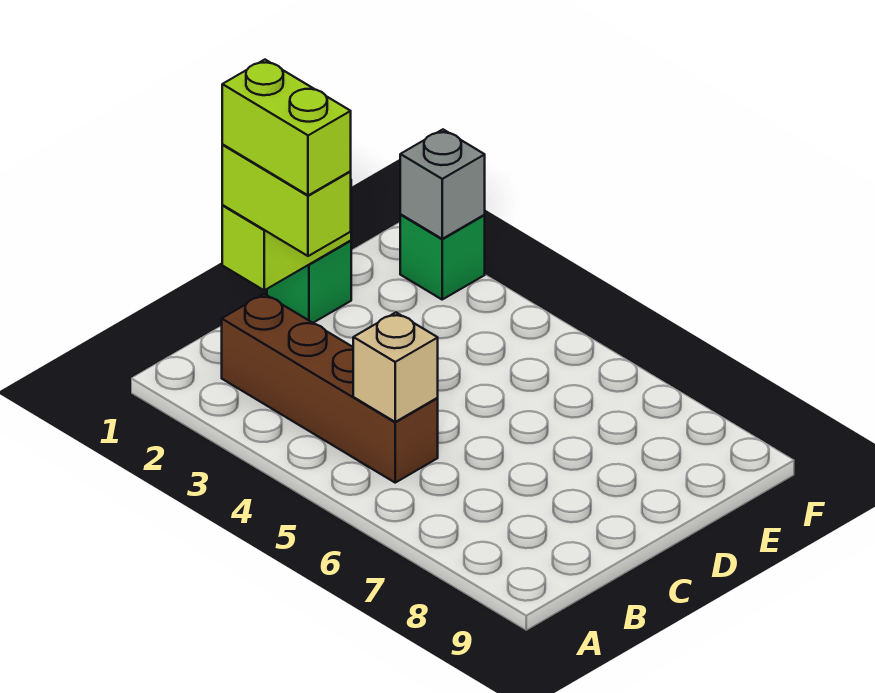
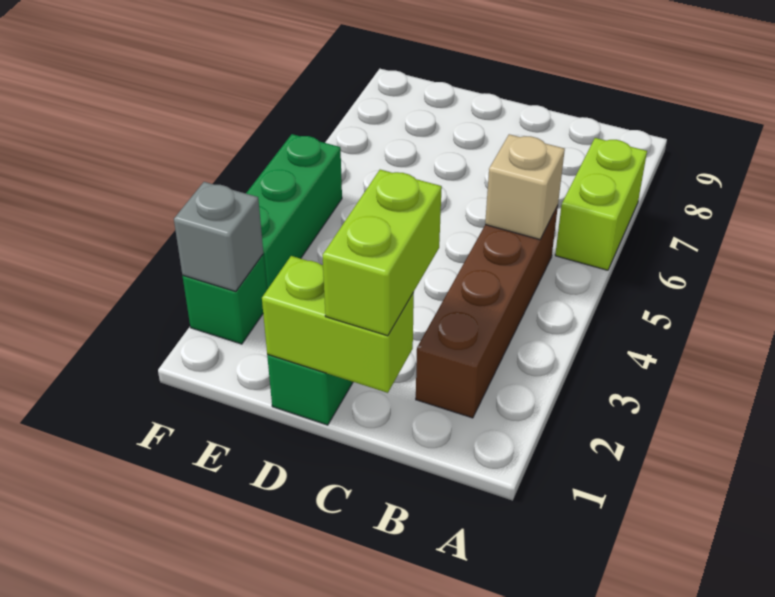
lime brick C1:C2 level 4 -> lime brick A6:A7 level 1
none -> green brick F3:F5 level 1

